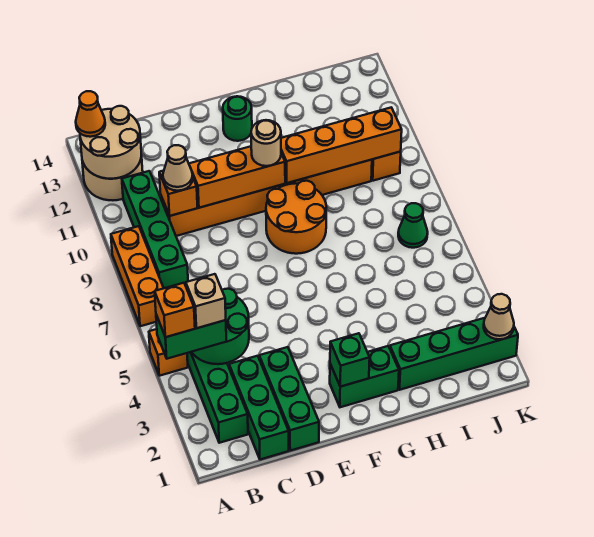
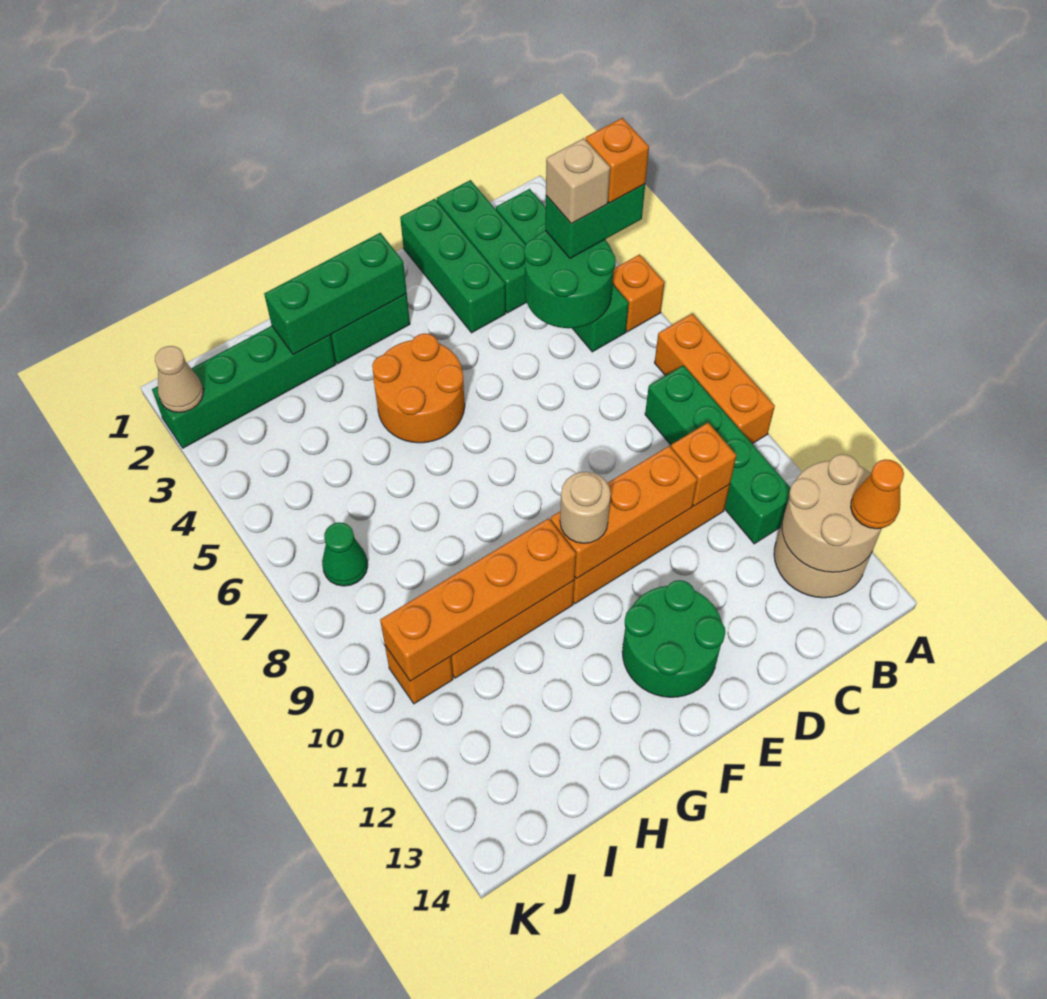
tan cone C10 level 3 -> none
green brick F2 level 2 -> green brick F2:H2 level 2
orange round brick F8:G9 level 1 -> orange round brick F4:G5 level 1
green round brick F13 level 1 -> green round brick E12:F13 level 1

